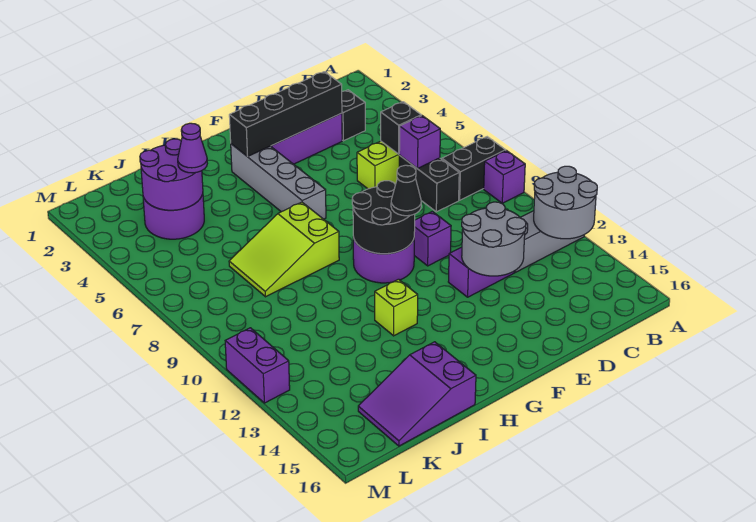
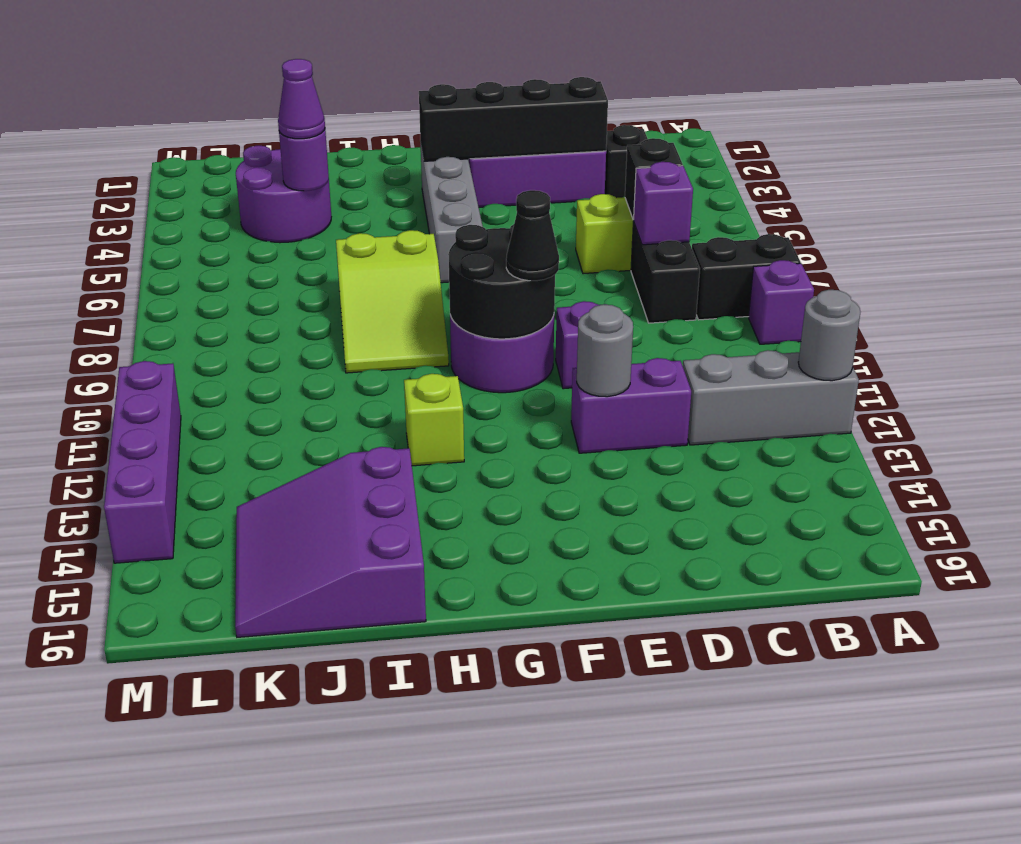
grey round brick A12:B13 level 2 -> grey round brick A12 level 2
grey round brick D12:E13 level 2 -> grey round brick E12 level 2
lime slope H7:J8 level 1 top H -> lime slope H7:I9 level 1 top 7
purple slope I15:K16 level 1 top I -> purple slope I14:K16 level 1 top I
purple round brick J3:K4 level 2 -> purple round brick J4 level 2
purple brick M11:M12 level 1 -> purple brick M11:M14 level 1

